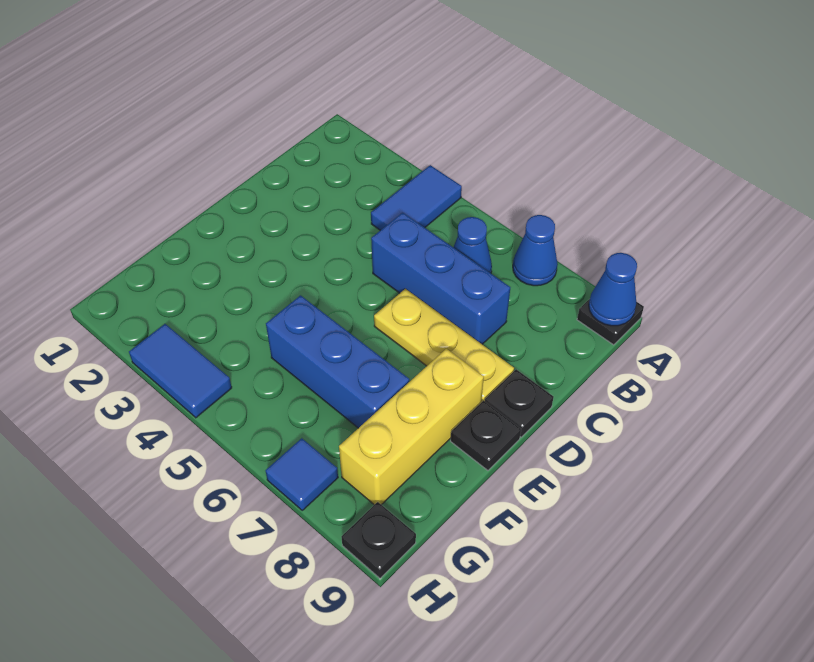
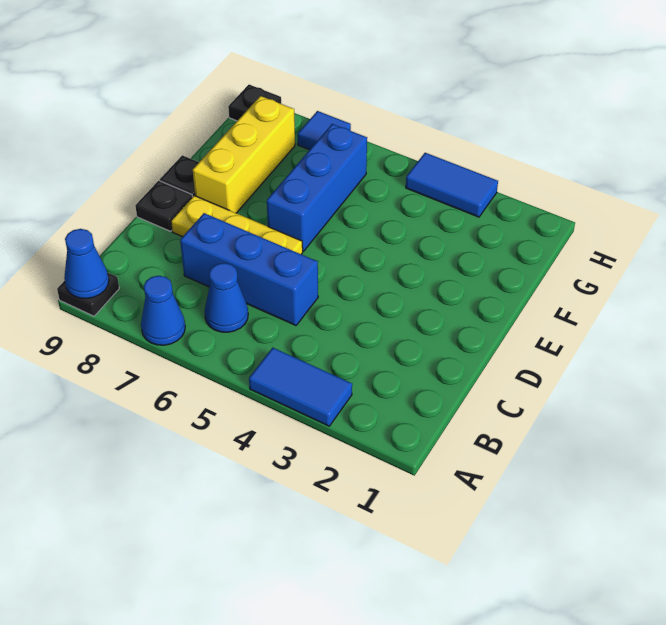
blue tile A4:B4 level 1 -> blue tile A3:A4 level 1
blue brick F5:F7 level 1 -> blue brick E6:G6 level 1

